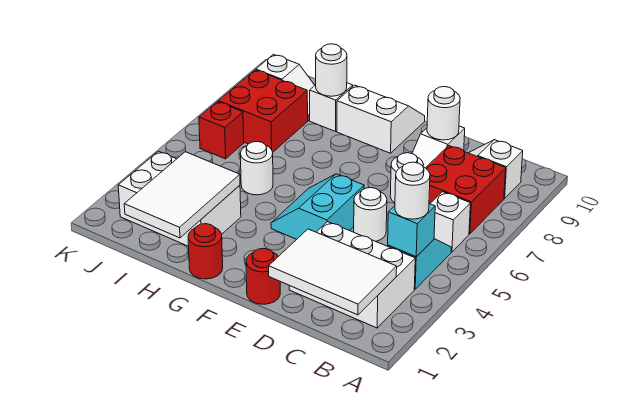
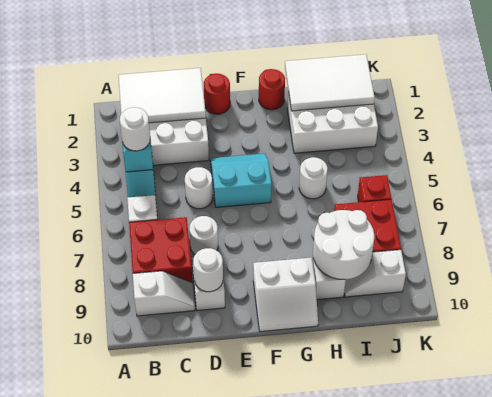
cyan slope E4:F5 level 1 top E -> cyan slope E4:F5 level 1 top 5
white tile H1:I3 level 2 -> white tile H1:J2 level 2
white round brick H9 level 2 -> white round brick H8:I9 level 2

